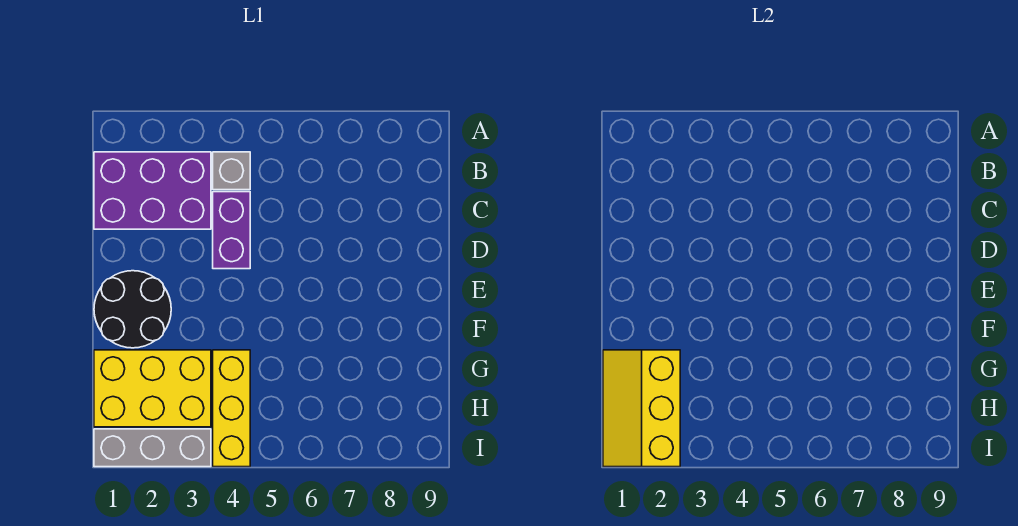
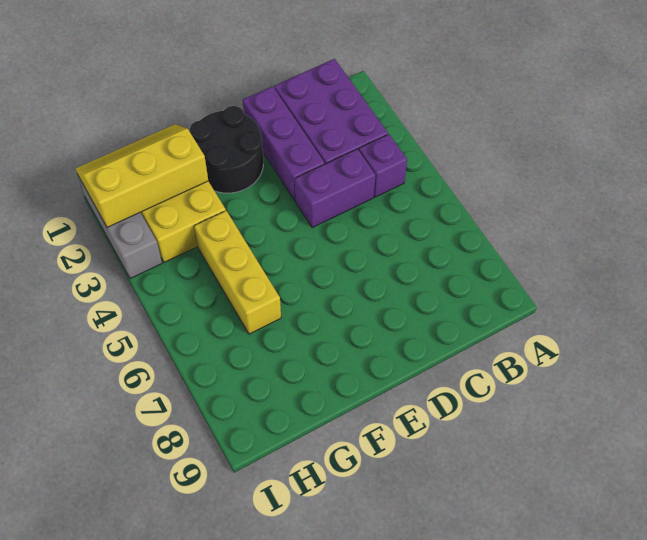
grey brick B4 level 1 -> purple brick B4 level 1
none -> purple brick D1:D3 level 1
yellow brick G4:I4 level 1 -> yellow brick G4:G6 level 1

